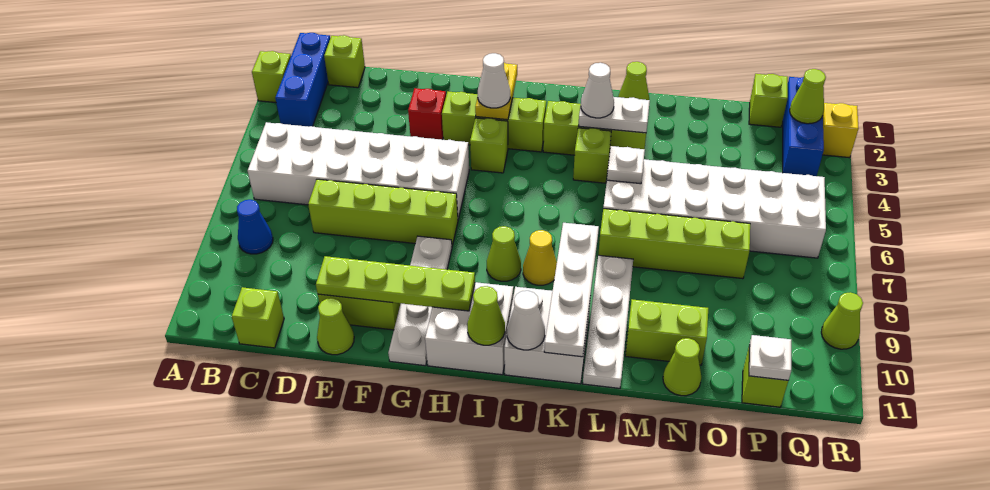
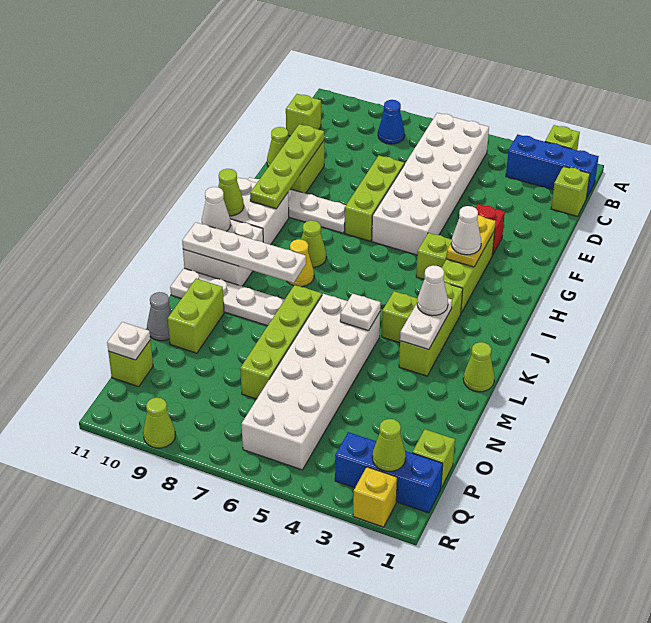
lime brick D7:G7 level 1 -> lime brick E7:G7 level 1
yellow plate H2:H3 level 2 -> yellow plate G3:H3 level 2
lime cone N11 level 1 -> grey cone N11 level 1

